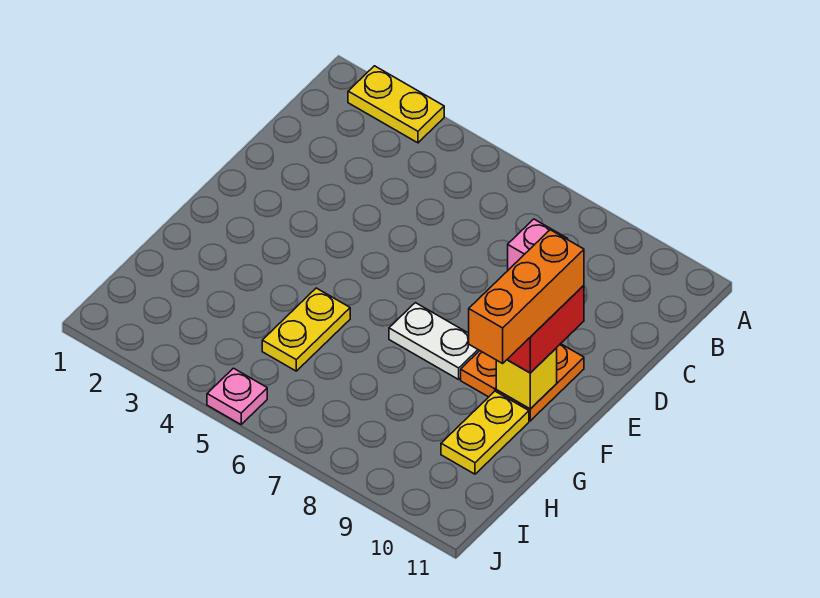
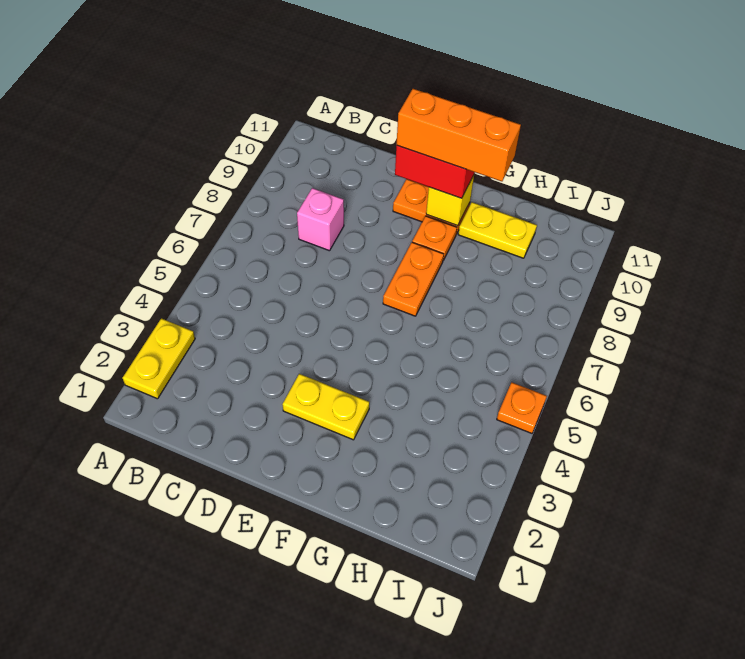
white plate F7:F8 level 1 -> orange plate F7:F8 level 1
yellow plate G5:H5 level 1 -> yellow plate E3:F3 level 1
pink plate J5 level 1 -> orange plate J5 level 1

